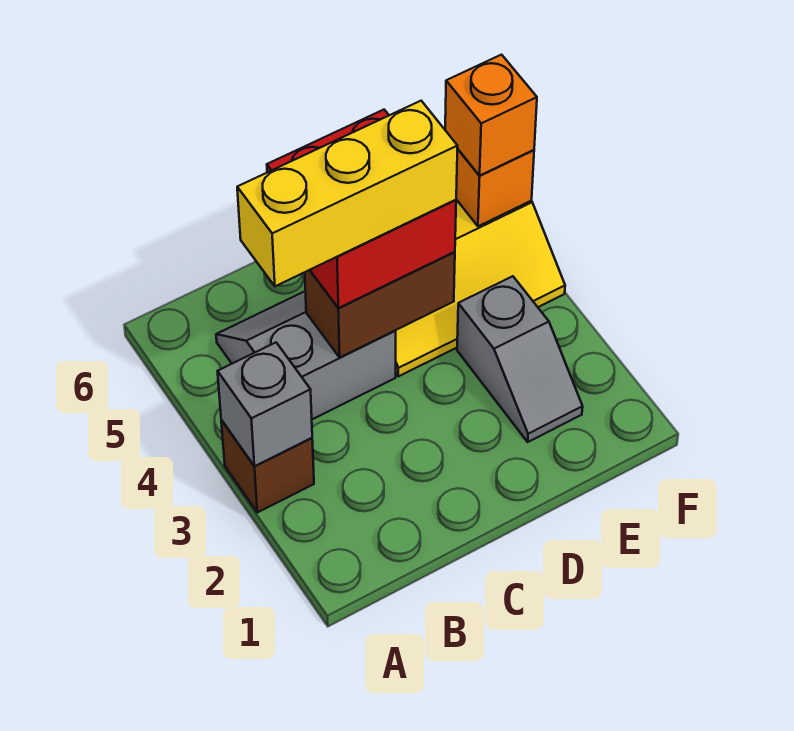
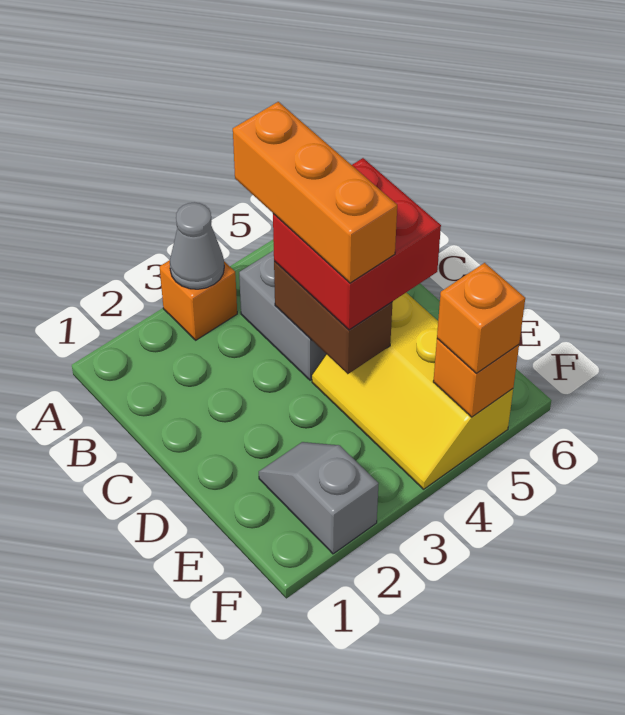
brown brick A3 level 1 -> orange brick A3 level 1
grey brick A3 level 2 -> grey cone A3 level 2
yellow brick B4:D4 level 4 -> orange brick B4:D4 level 4
grey slope E2:E3 level 1 top 3 -> grey slope E2:F2 level 1 top F

